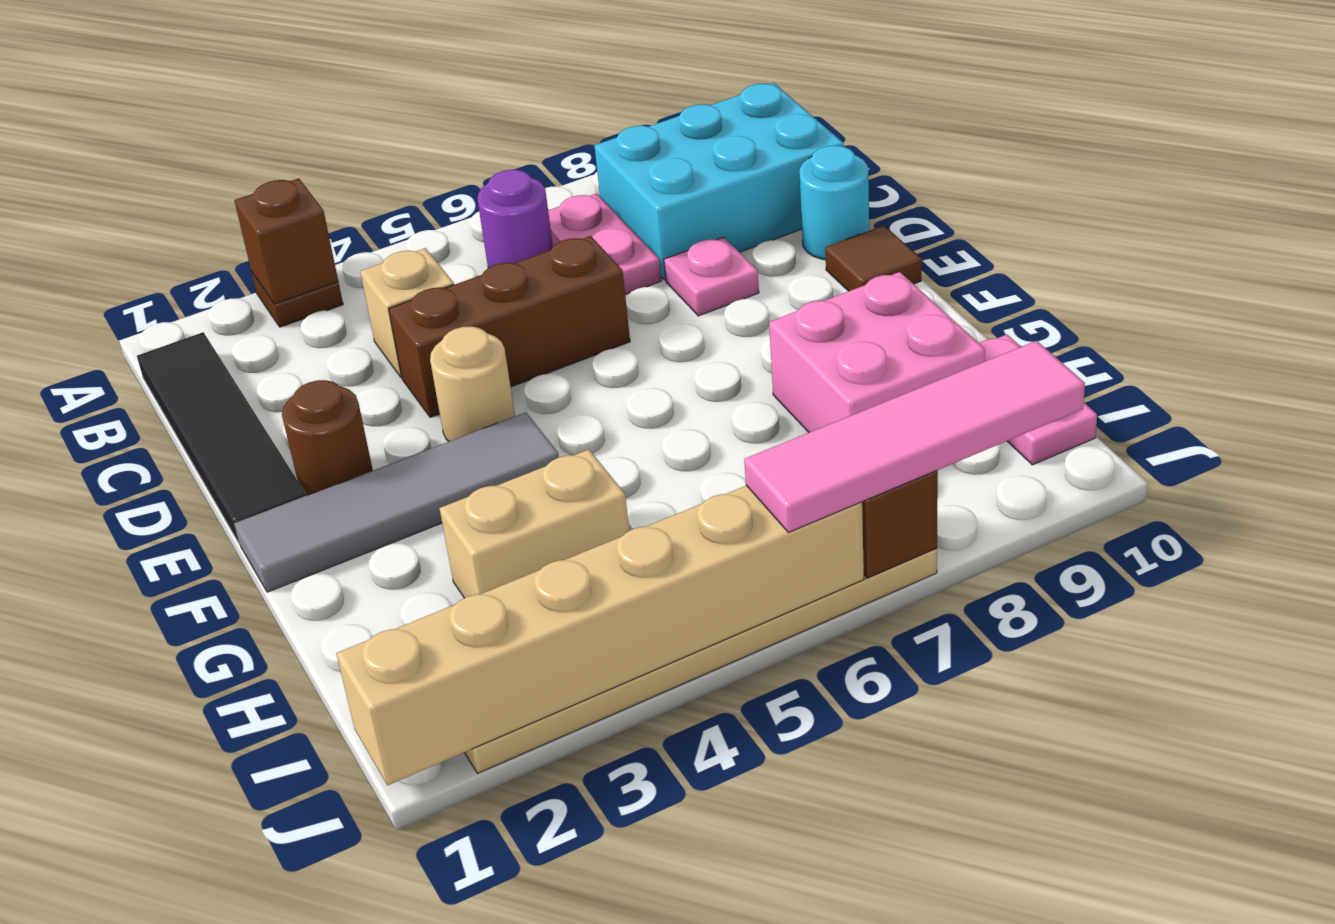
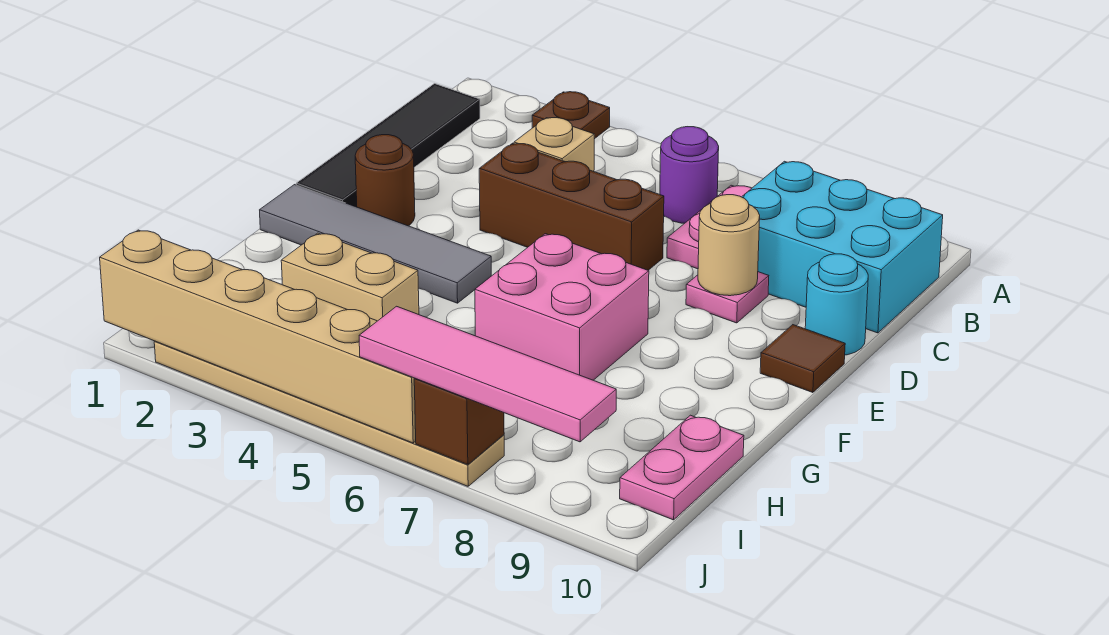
brown brick A3 level 2 -> none
tan round brick E4 level 1 -> tan round brick D8 level 2
pink brick G8:H9 level 1 -> pink brick F6:G7 level 1

